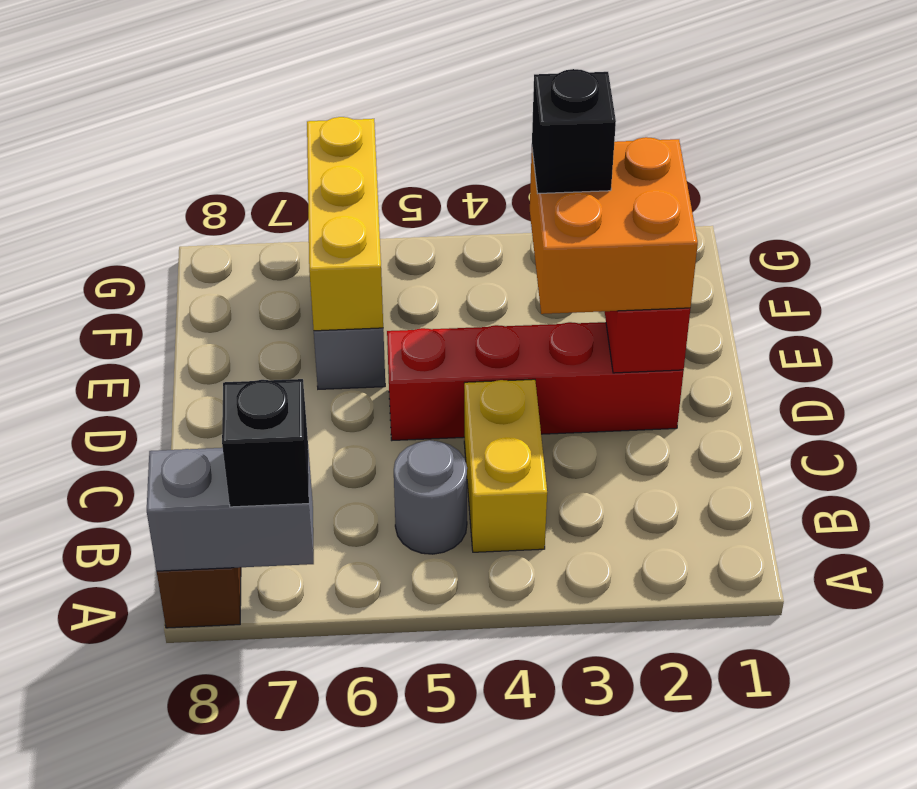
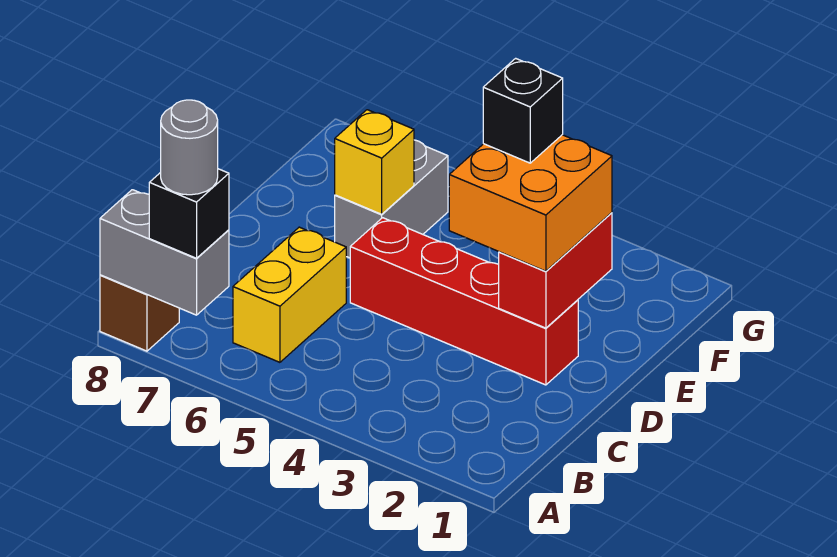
yellow brick B4:C4 level 1 -> yellow brick B6:C6 level 1
grey round brick B5 level 1 -> grey round brick A7 level 4
yellow brick E6:G6 level 2 -> yellow brick E6 level 2

